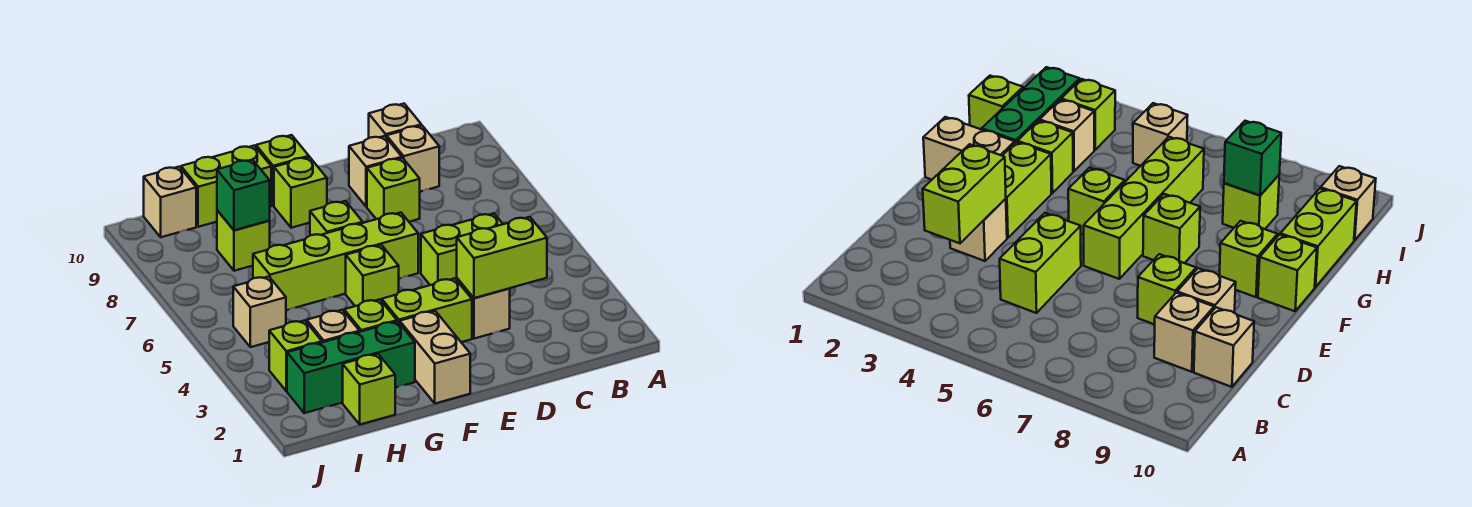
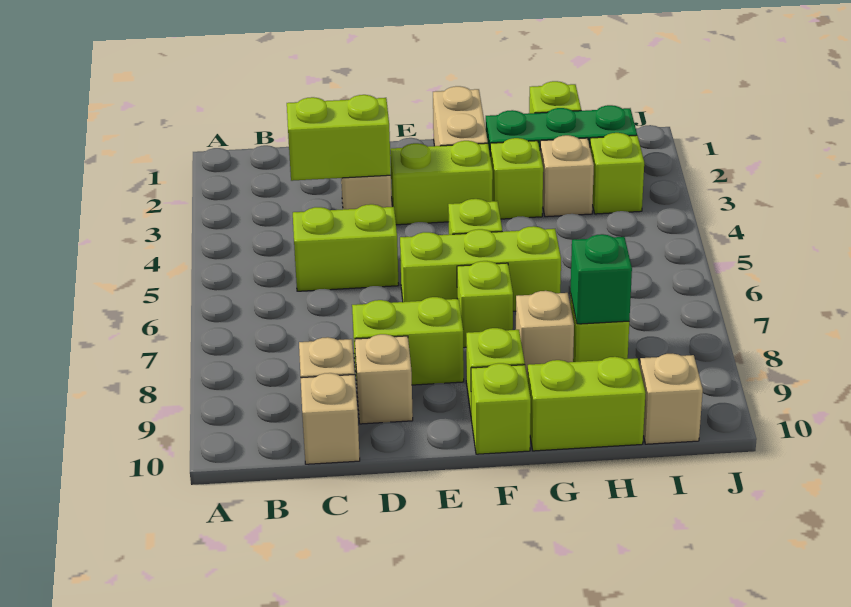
lime brick D8 level 1 -> lime brick D8:E8 level 1
lime brick E6:H6 level 1 -> lime brick E6:G6 level 1
tan brick I5 level 1 -> tan brick G8 level 1

